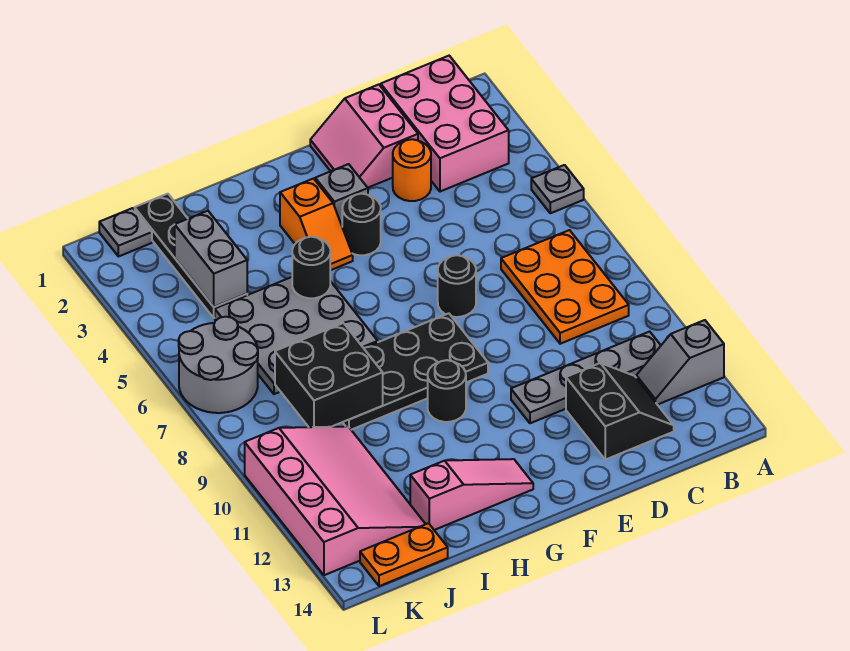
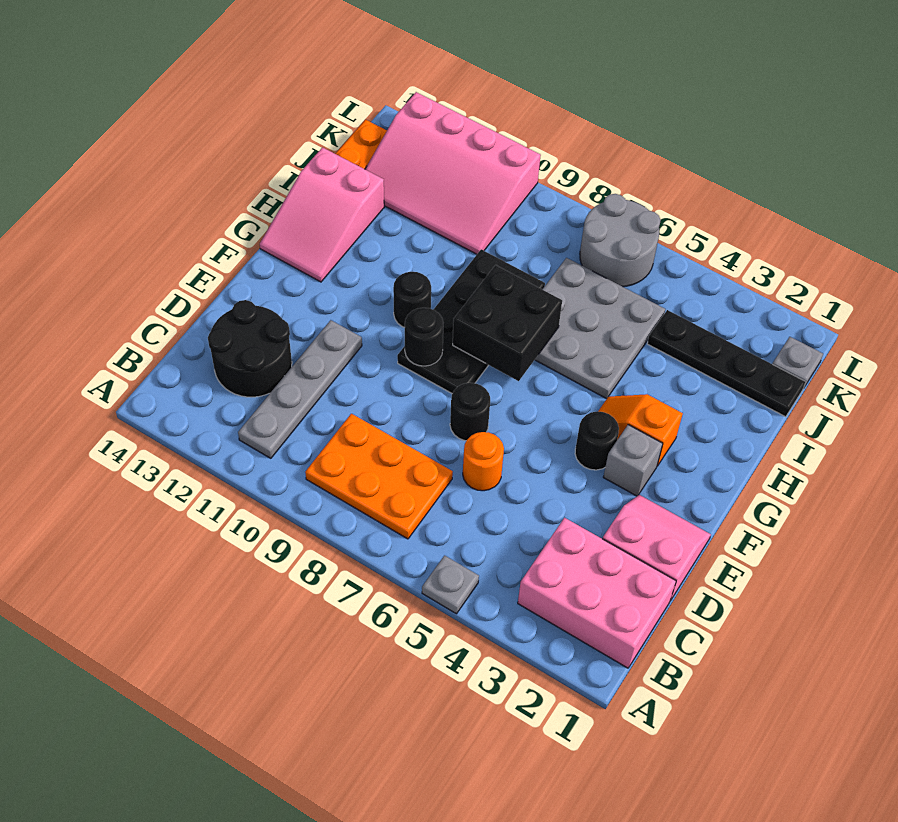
grey slope A12:B12 level 1 top A -> none
black slope C12:D13 level 1 top D -> black round brick C12:D13 level 1
orange round brick D3 level 1 -> orange round brick D6 level 1
pink slope G13:I13 level 1 top I -> pink slope G13:I14 level 1 top I
black round brick H5 level 2 -> black round brick F9 level 2
black brick I8:J9 level 2 -> black brick G7:H8 level 2
grey brick J3:J4 level 2 -> none

